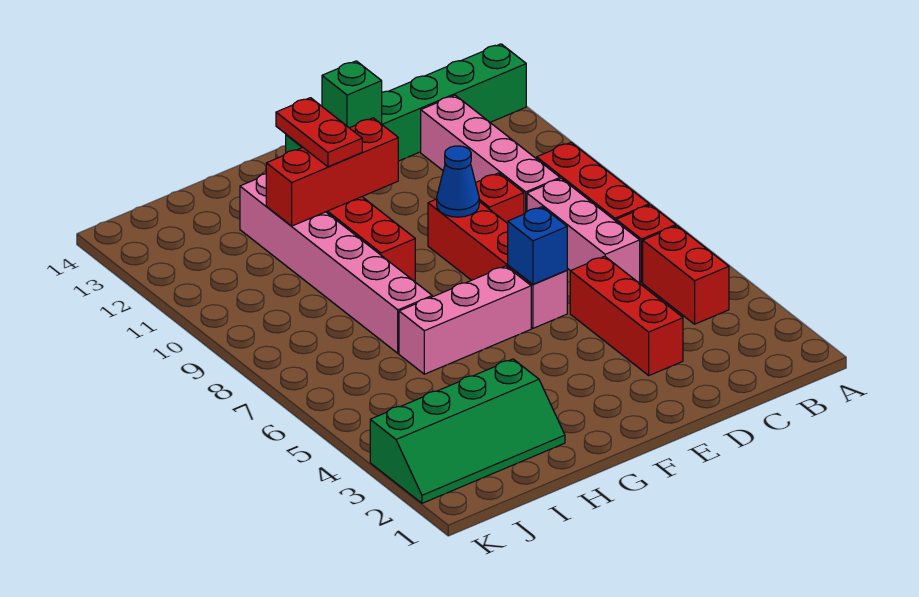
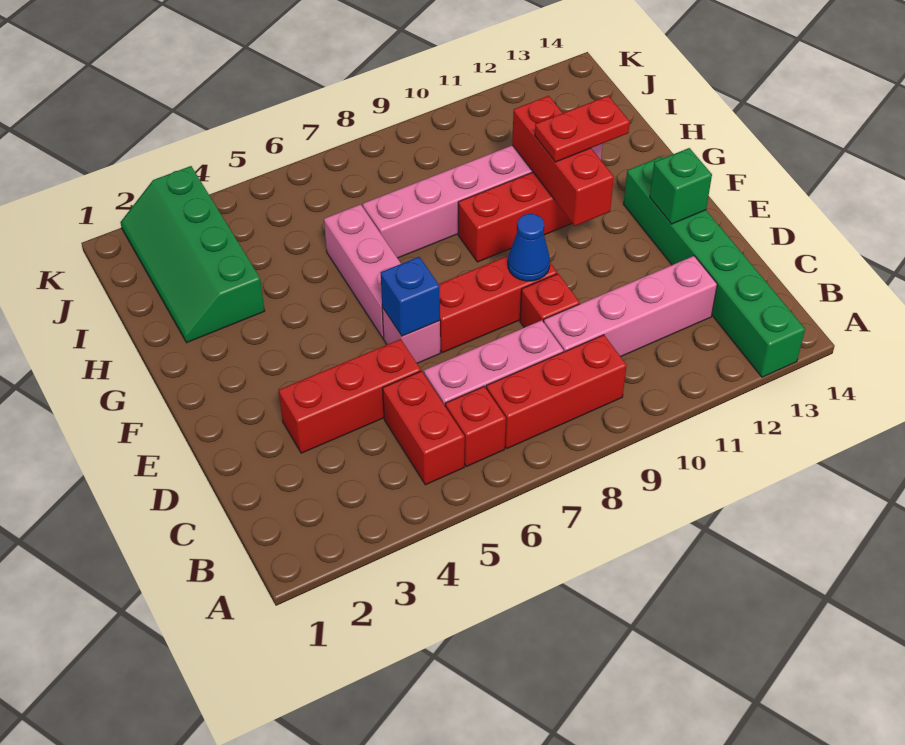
red brick B4:B5 level 1 -> red brick B5:C5 level 1

